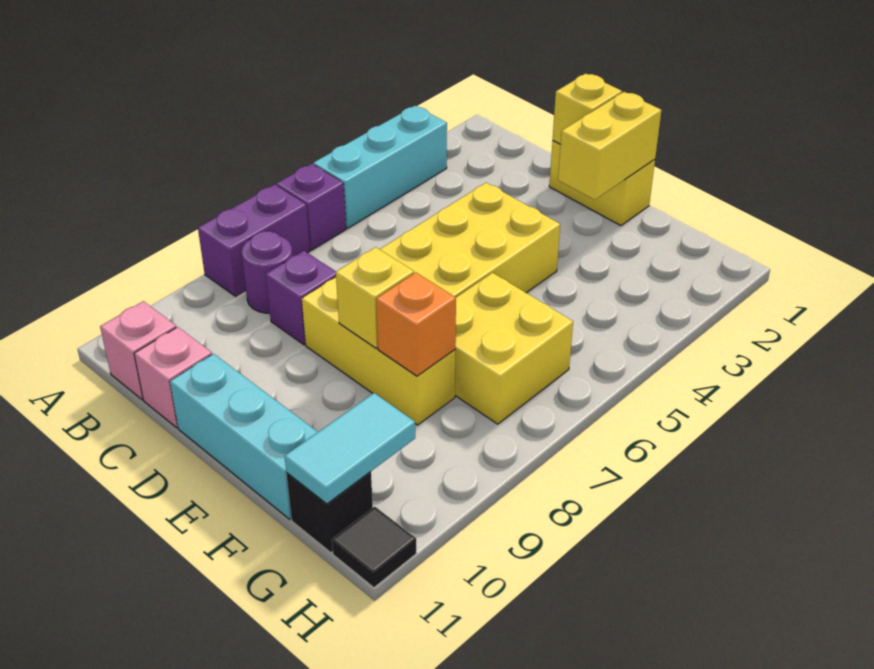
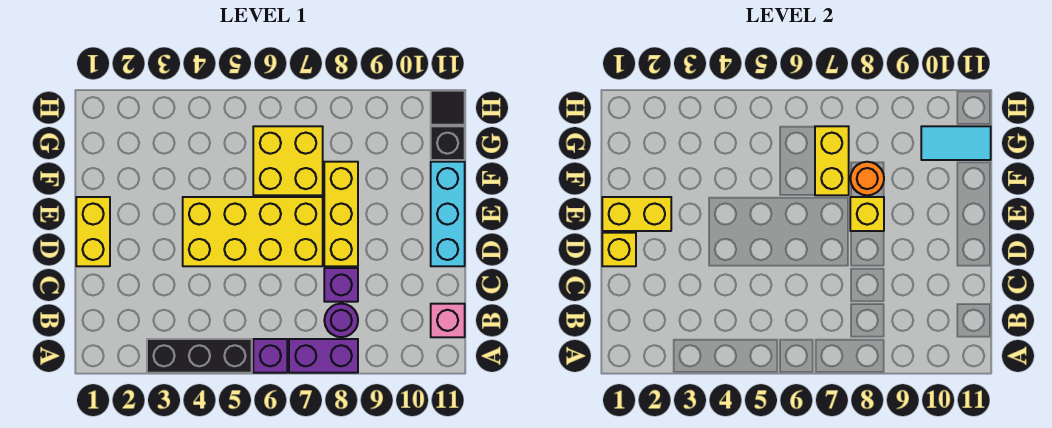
cyan brick A3:A5 level 1 -> black brick A3:A5 level 1
pink brick C11 level 1 -> none
none -> yellow brick F7:G7 level 2
orange brick F8 level 2 -> orange round brick F8 level 2

